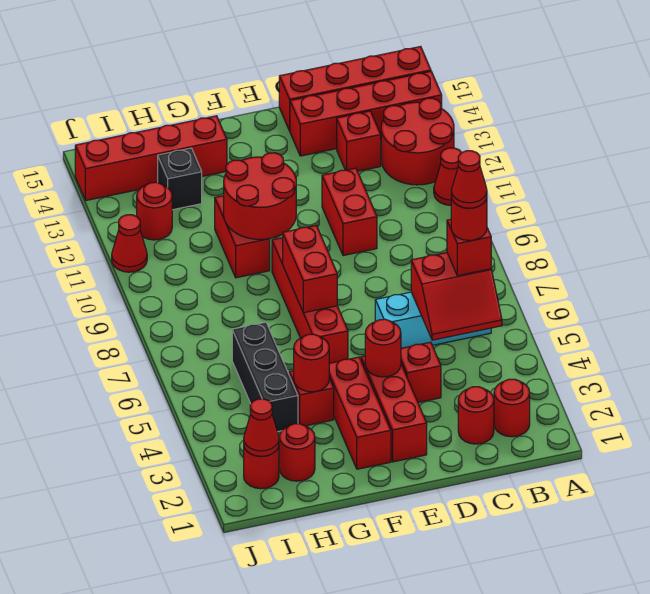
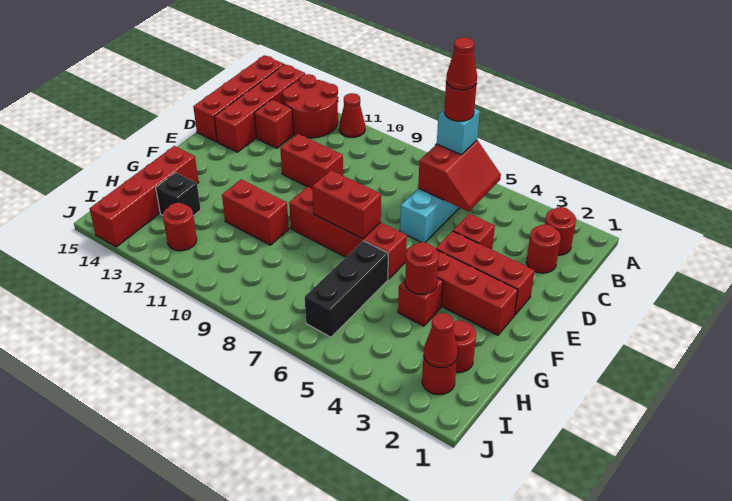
red brick B6 level 3 -> cyan brick B6 level 3
red round brick E4 level 2 -> none
red round brick F10:G11 level 2 -> none
black brick H4:H6 level 1 -> black brick G6:I6 level 1
red cone J11 level 1 -> none

